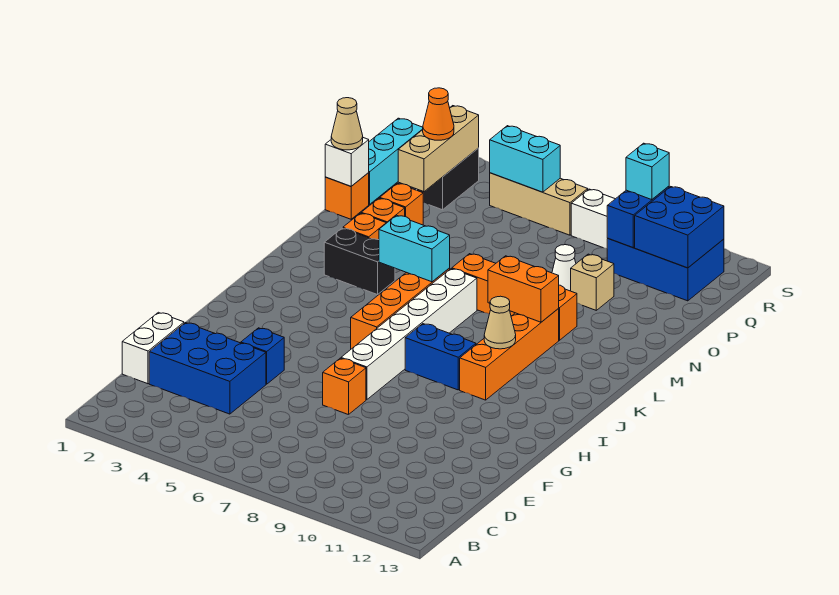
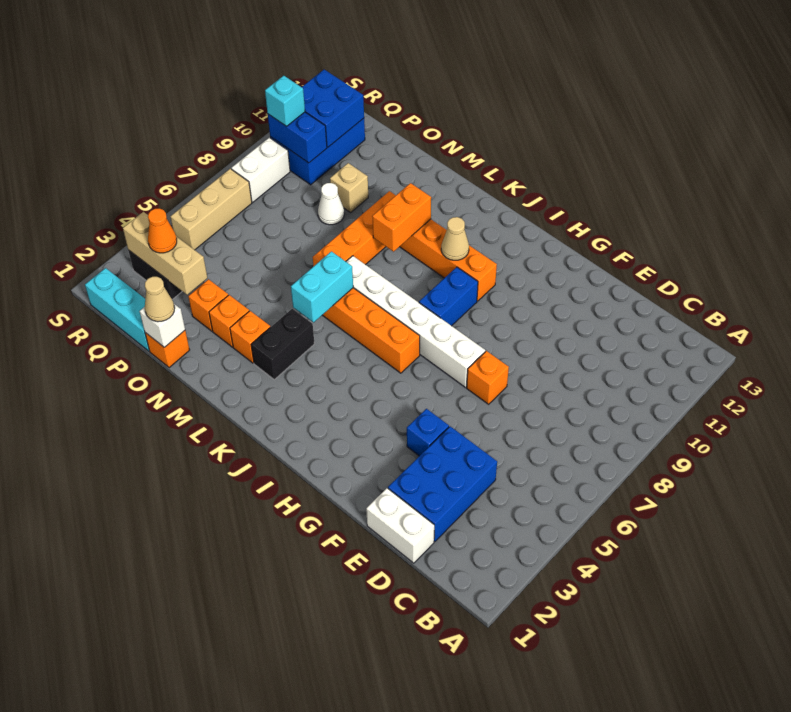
cyan brick R5:R6 level 2 -> none

